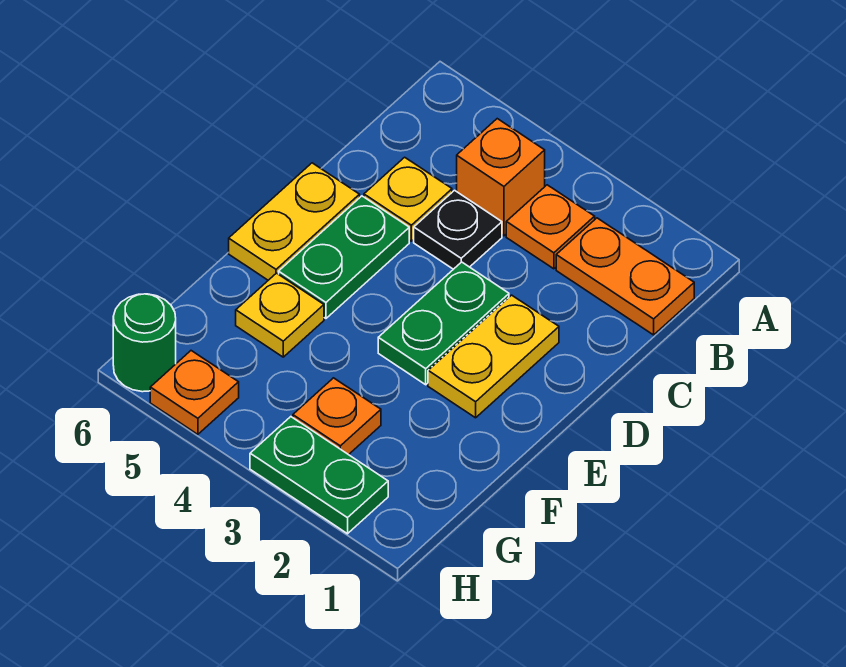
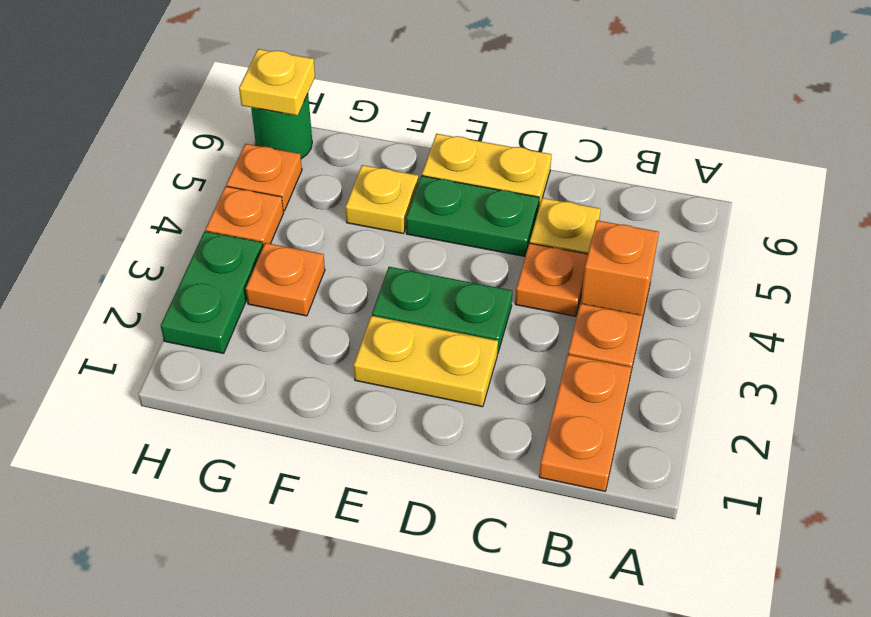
black plate C4 level 1 -> orange plate C4 level 1
none -> orange plate H4 level 1
none -> yellow plate H6 level 2

